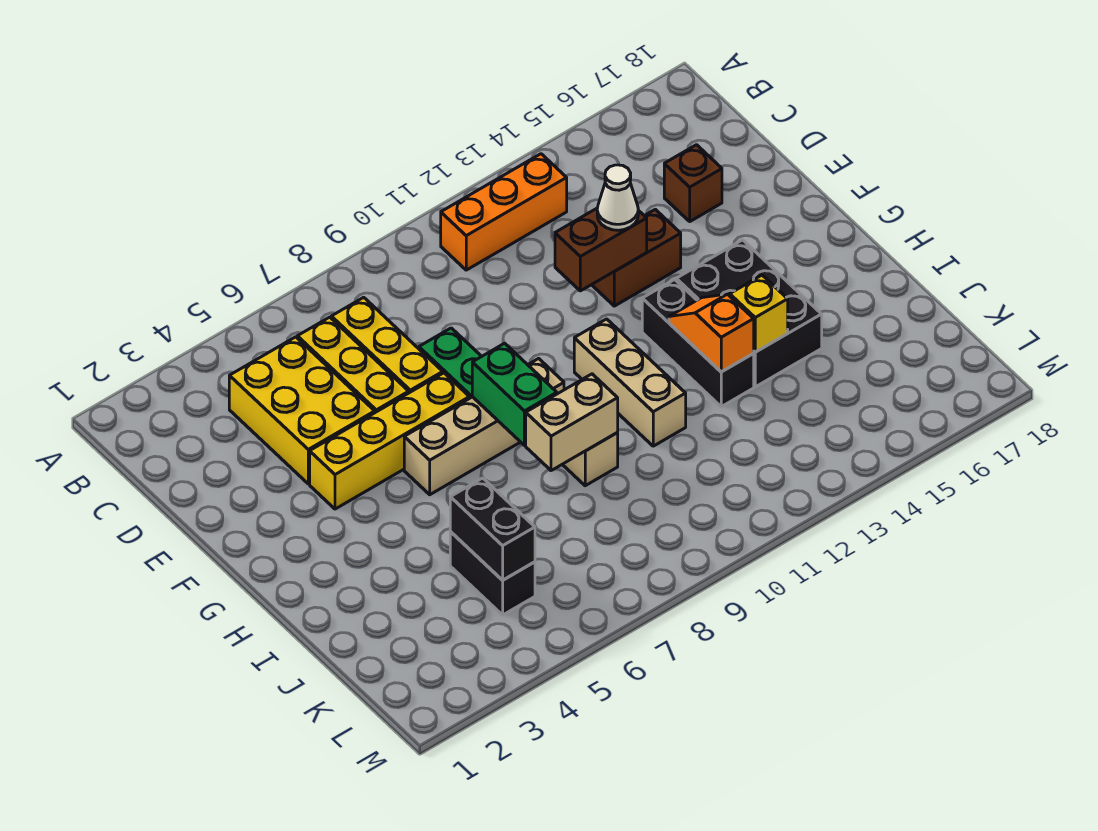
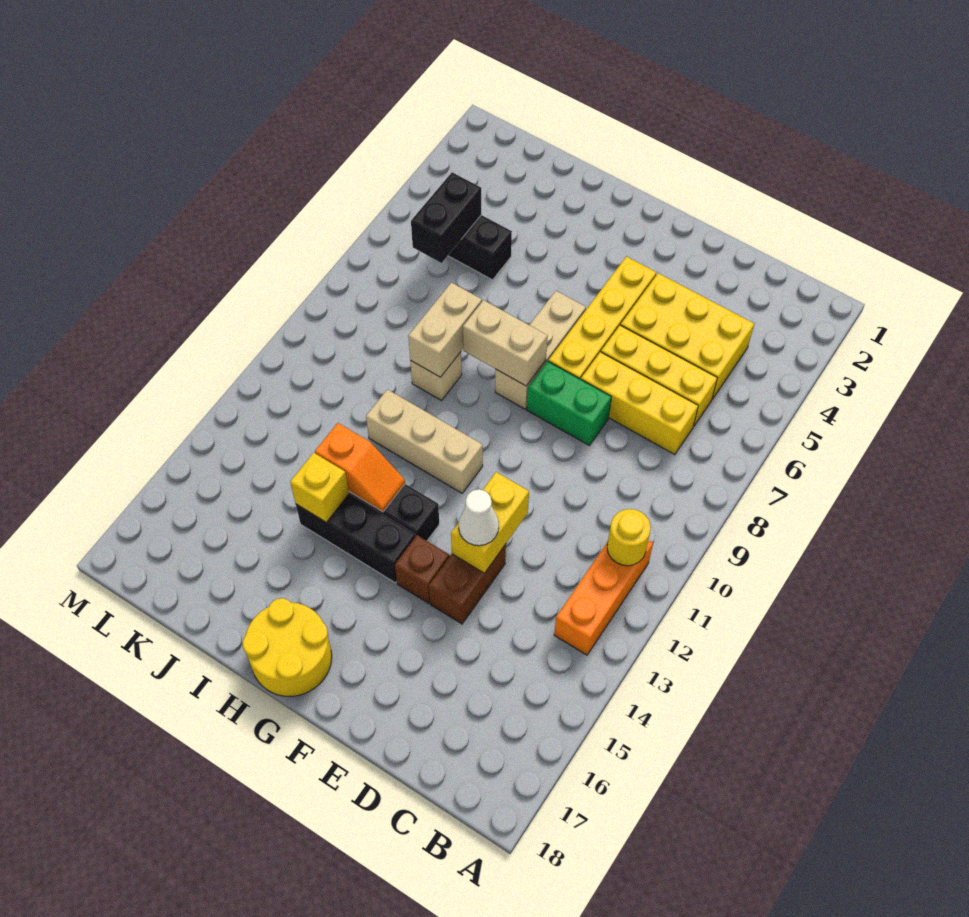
none -> yellow round brick B11 level 2
brown brick D16 level 1 -> brown brick F14 level 1
brown brick E12:E13 level 2 -> yellow brick E12:E13 level 2
tan brick G6:G9 level 1 -> tan brick G6:G8 level 1
green brick G8:H8 level 2 -> tan brick G8:H8 level 2
black brick G14:I15 level 1 -> black brick G14:I14 level 1
none -> yellow round brick G17:H18 level 1
black brick J5:K5 level 2 -> black brick K5:K6 level 2

